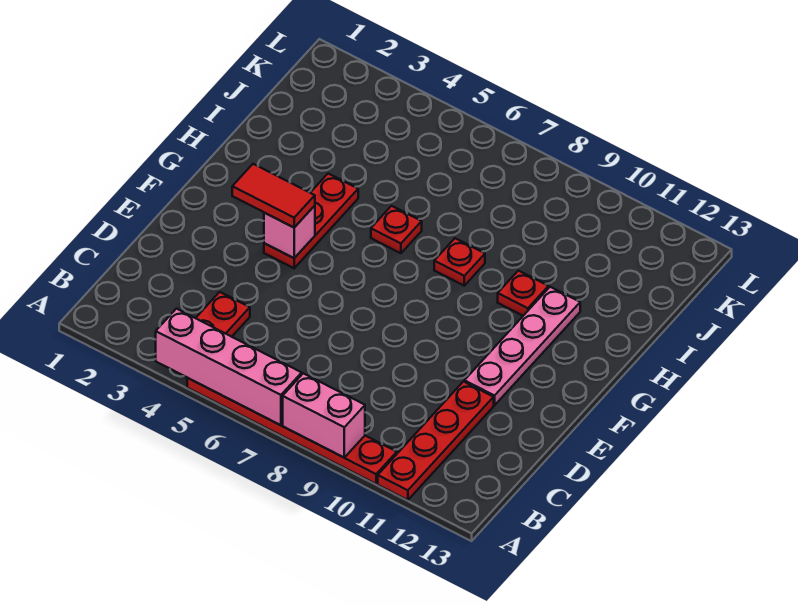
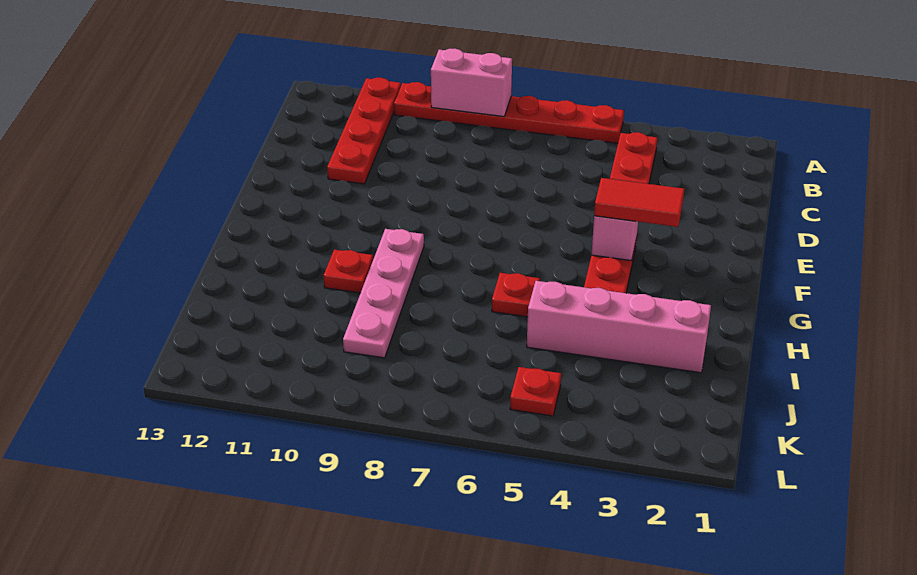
pink brick A4:A7 level 2 -> pink brick I2:I5 level 1
pink plate E11:H11 level 1 -> pink plate G9:J9 level 1
red plate H8 level 1 -> red plate K5 level 1

